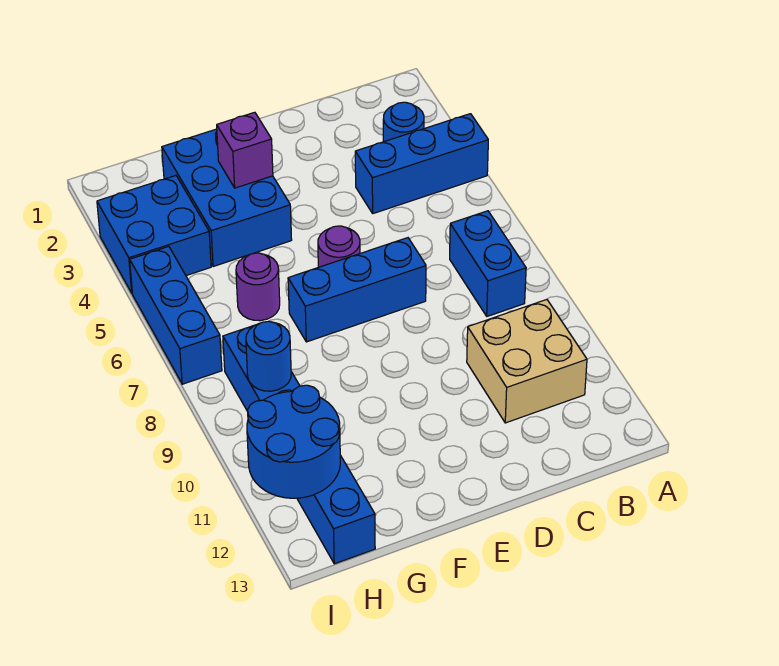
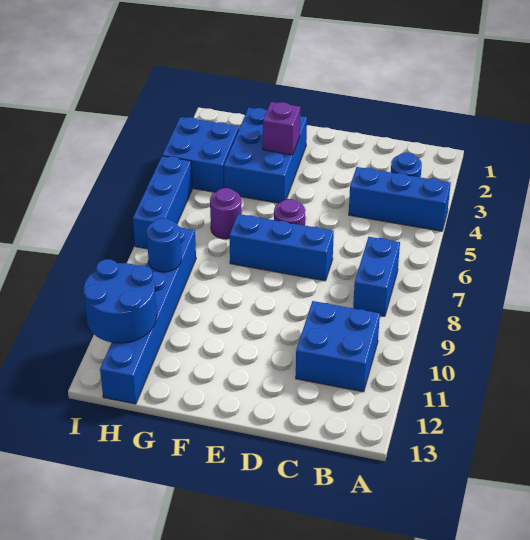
tan brick B10:C11 level 1 -> blue brick B10:C11 level 1

